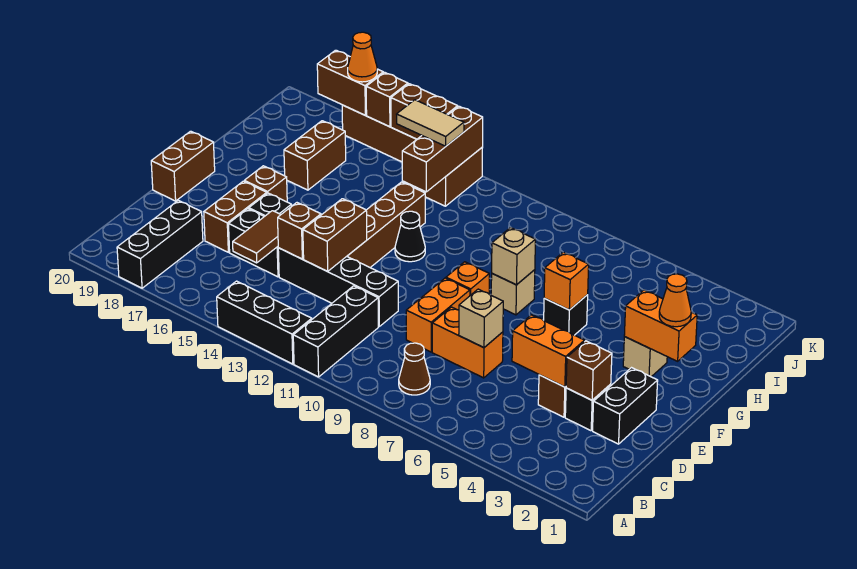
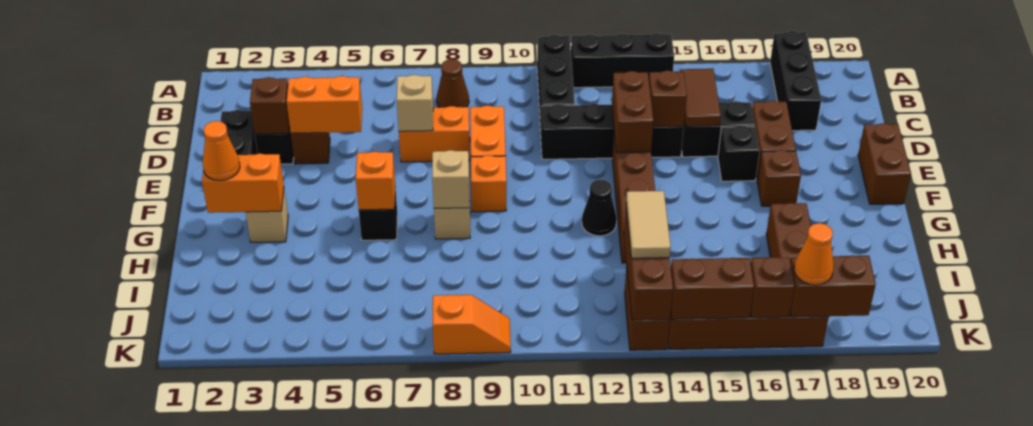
tan tile J13:J14 level 3 -> tan tile I13:J13 level 3
none -> orange slope K8:K9 level 1 top 8

